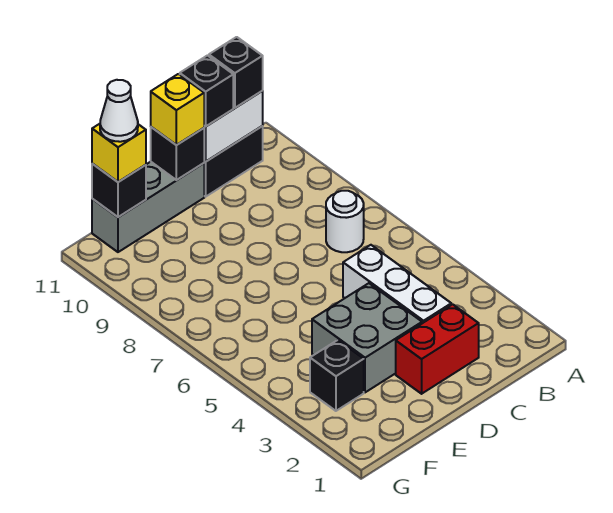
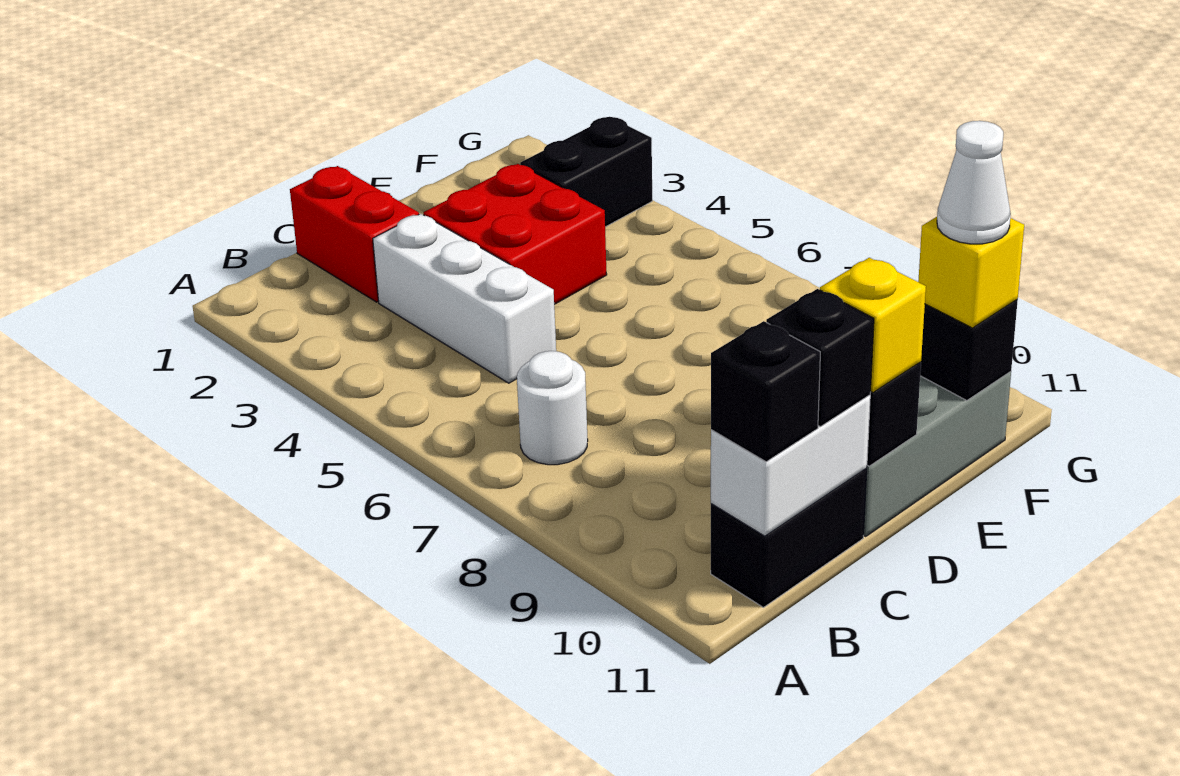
red brick C2:D2 level 1 -> red brick C1:C2 level 1
grey brick D3:E4 level 1 -> red brick D3:E4 level 1
black brick F3 level 1 -> black brick F3:G3 level 1

